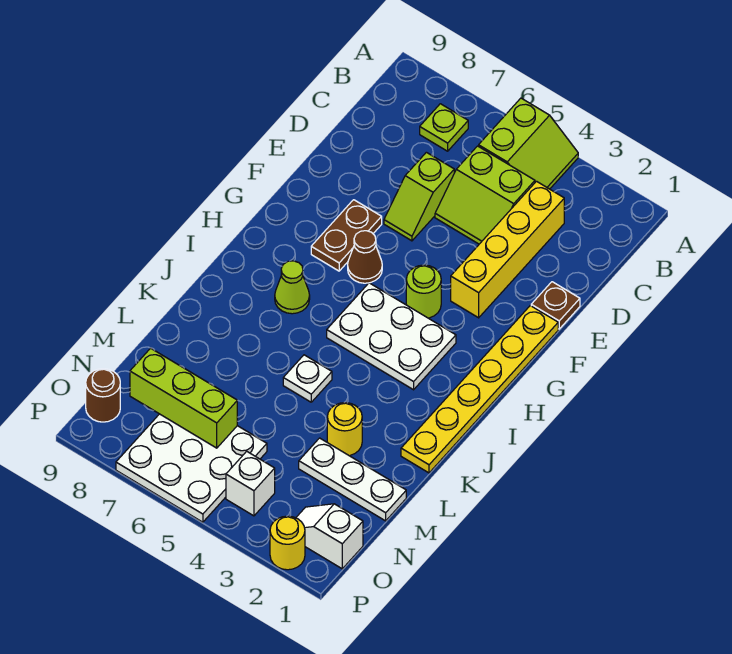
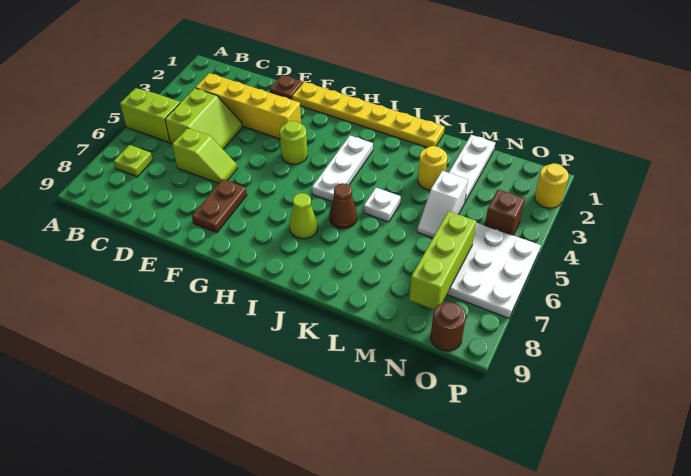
brown plate F7:G7 level 1 -> brown plate F7:F8 level 1
brown cone G6 level 1 -> brown cone J6 level 1
white plate H3:I5 level 1 -> white plate I3:I5 level 1
white slope O1:O2 level 1 top 1 -> white slope M4:M5 level 1 top 4
white brick O4 level 1 -> brown brick O4 level 1

